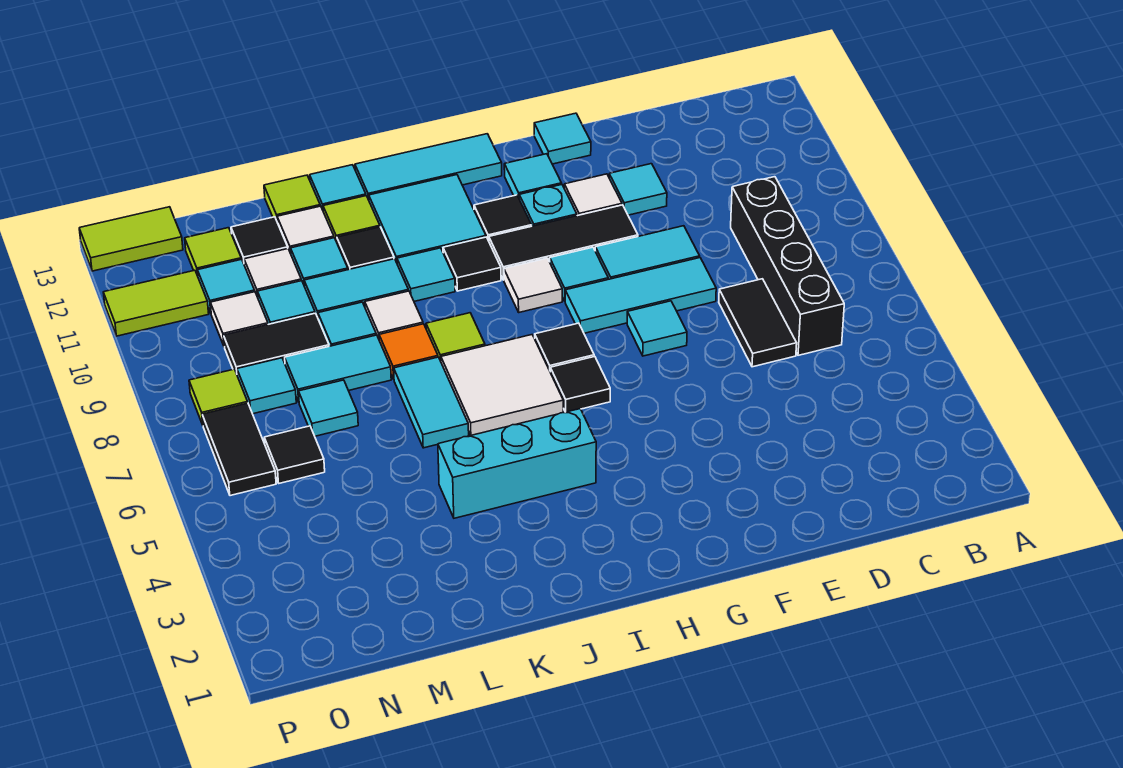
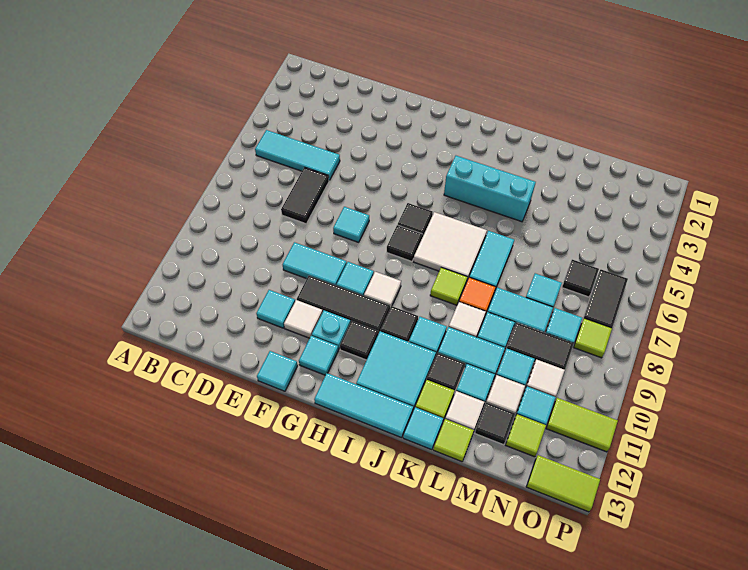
black brick C6:C9 level 1 -> none
cyan tile E8:G8 level 1 -> cyan tile B5:D5 level 1

